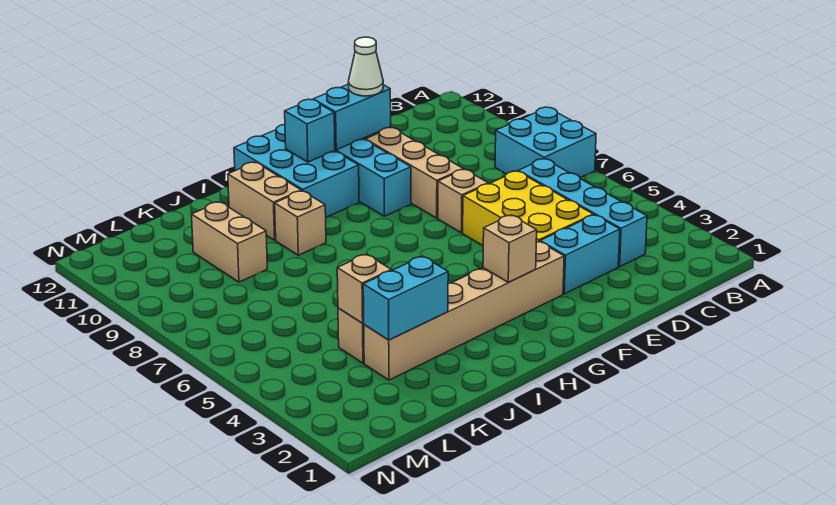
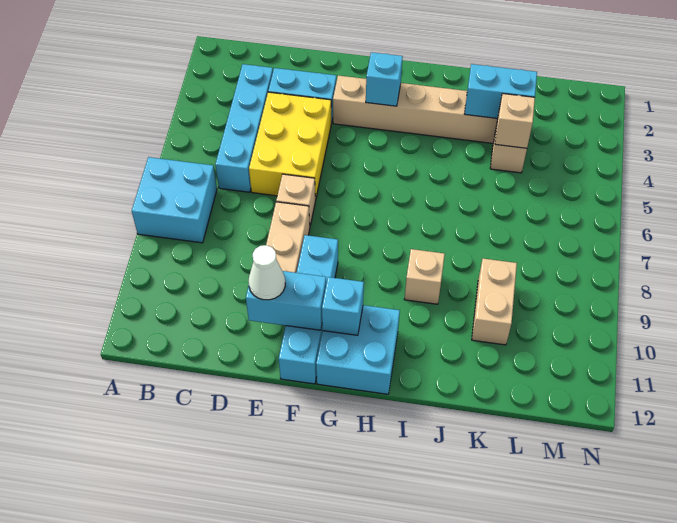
tan brick G3 level 2 -> cyan brick G3 level 2
cyan brick G10:H12 level 1 -> cyan brick G11:H12 level 1
tan brick I10:I11 level 1 -> none

